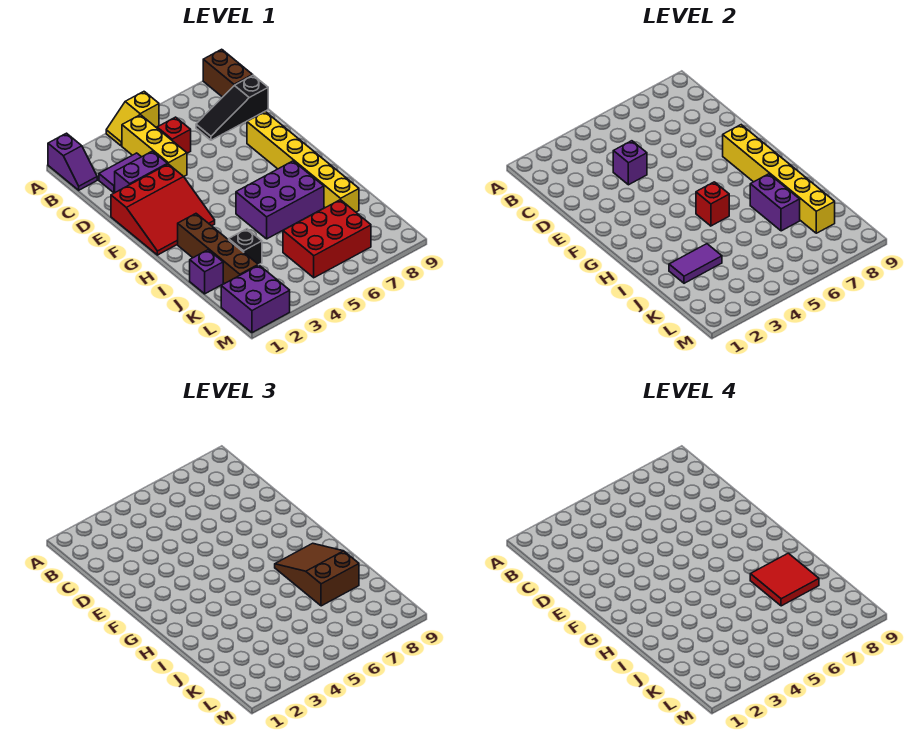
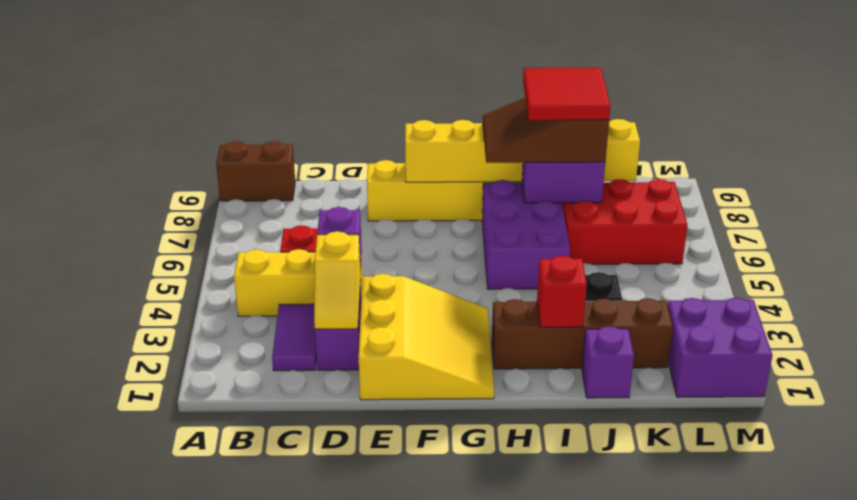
purple slope A1:B1 level 1 top A -> none
yellow slope A4:A5 level 1 top 5 -> yellow slope D2:D3 level 2 top 3
black slope C7:C9 level 1 top 9 -> none
red slope E1:G3 level 1 top E -> yellow slope E1:G3 level 1 top E
red brick H5 level 2 -> red brick I2 level 2
purple tile J2:J3 level 2 -> none
red brick K5:L7 level 1 -> red brick J6:L7 level 1

